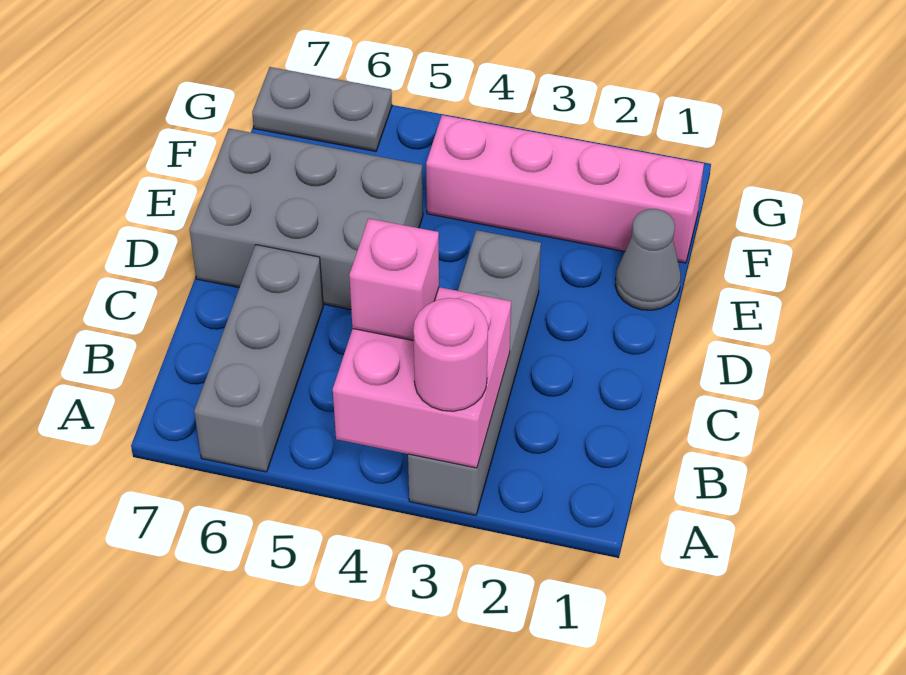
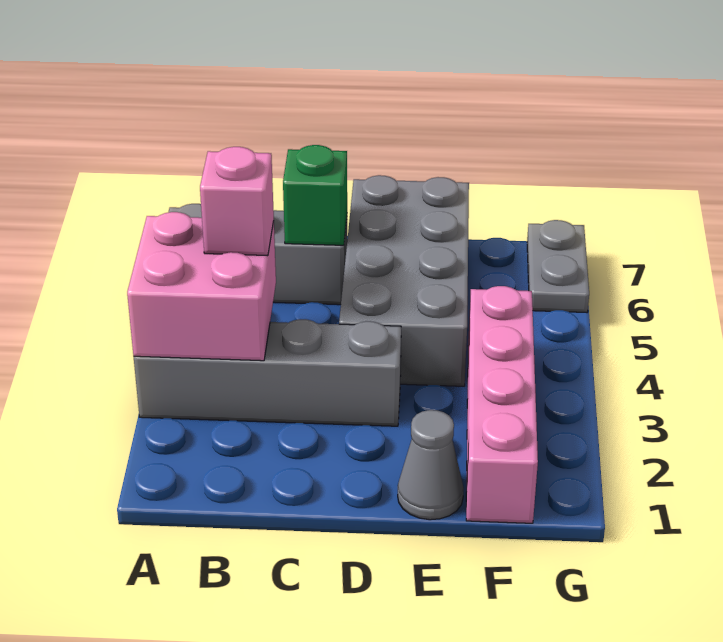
pink round brick A3 level 3 -> none
none -> green brick C6 level 2
grey brick D5:E7 level 1 -> grey brick D4:E7 level 1

